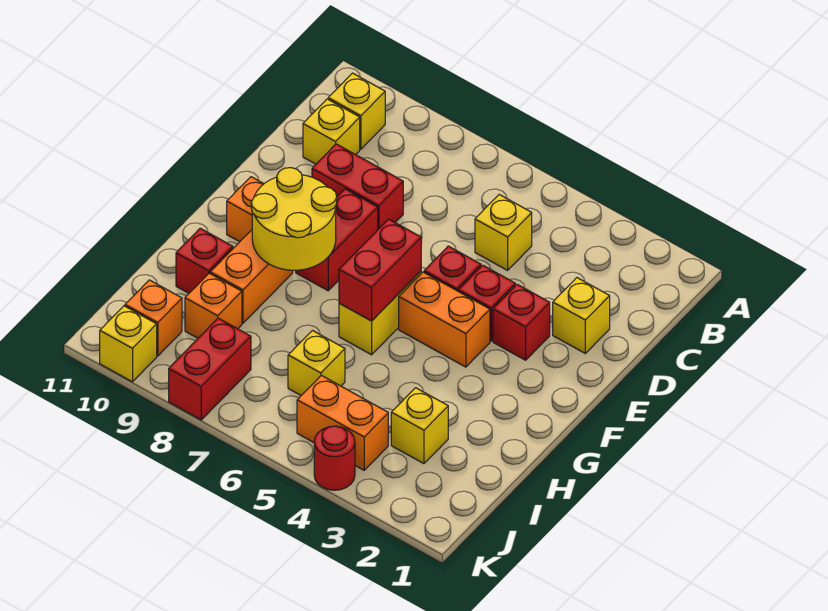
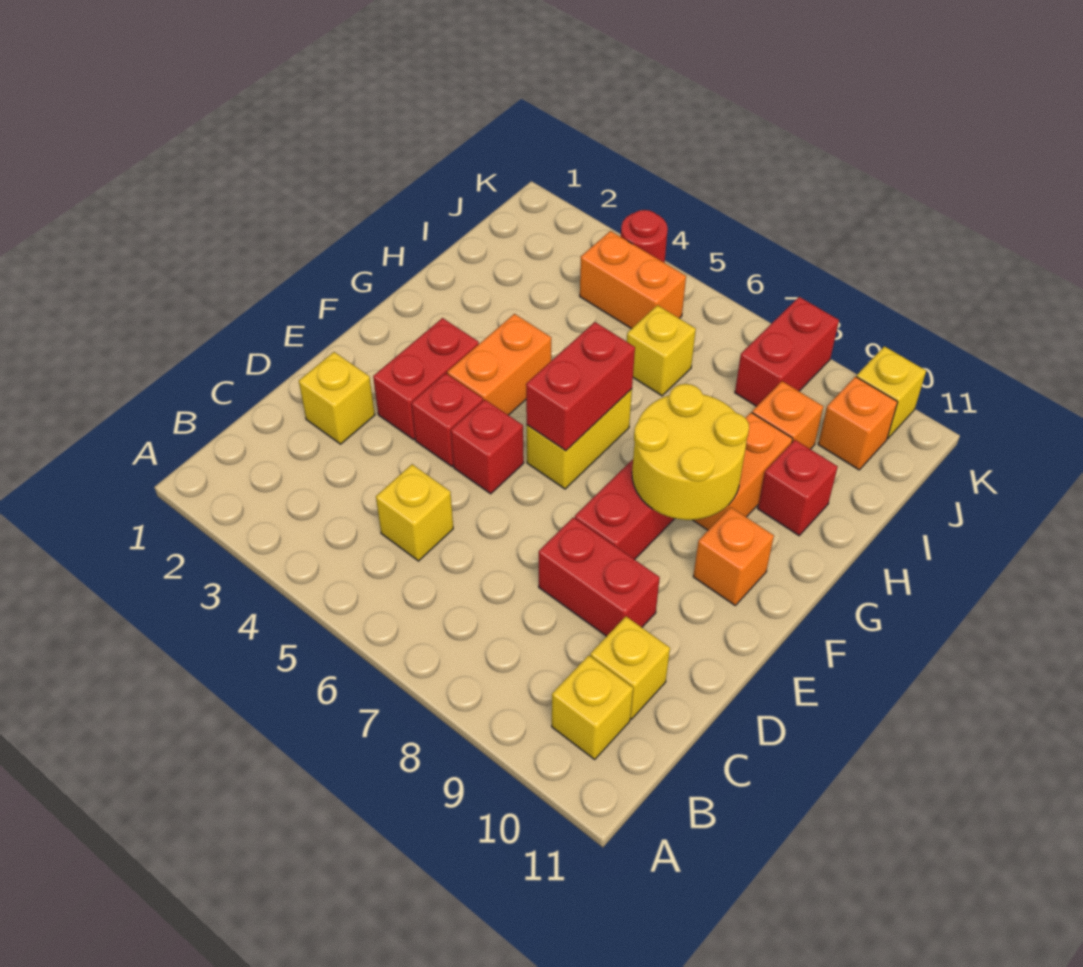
red brick E3 level 1 -> red brick E3:F3 level 1
orange brick F4:F5 level 1 -> orange brick F4:G4 level 1
yellow brick I3 level 1 -> none

